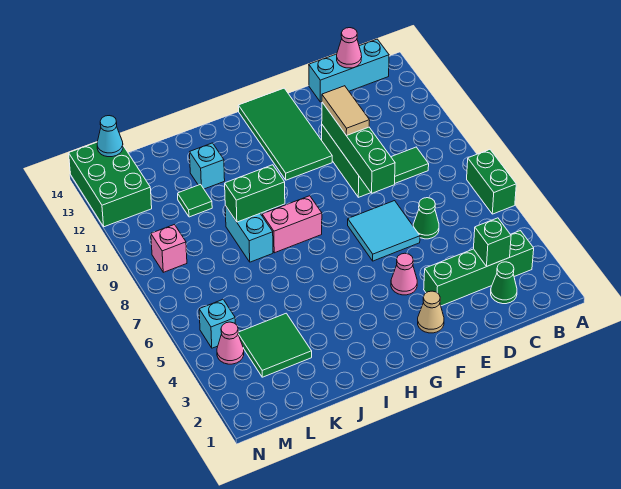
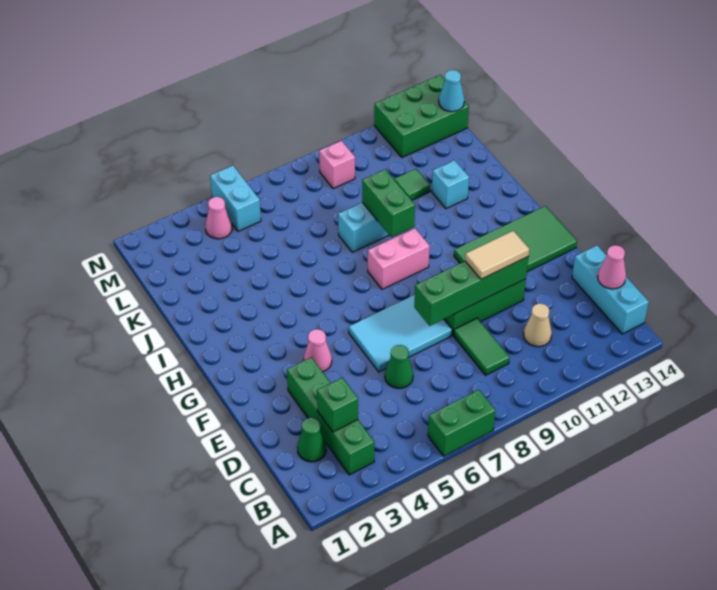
cyan tile E6:F7 level 1 -> cyan tile E6:F8 level 1
tan cone F2 level 1 -> tan cone C11 level 1
pink brick H8:I8 level 1 -> pink brick H8:H9 level 1
green tile K3:L4 level 1 -> none
cyan brick M5 level 1 -> cyan brick M5:N5 level 1

